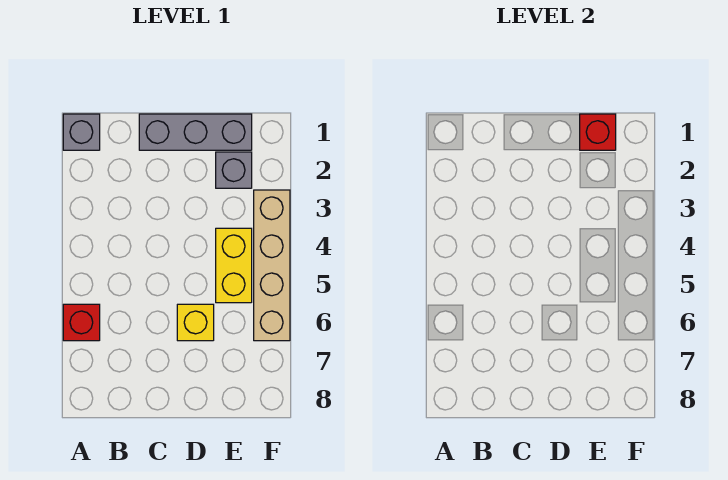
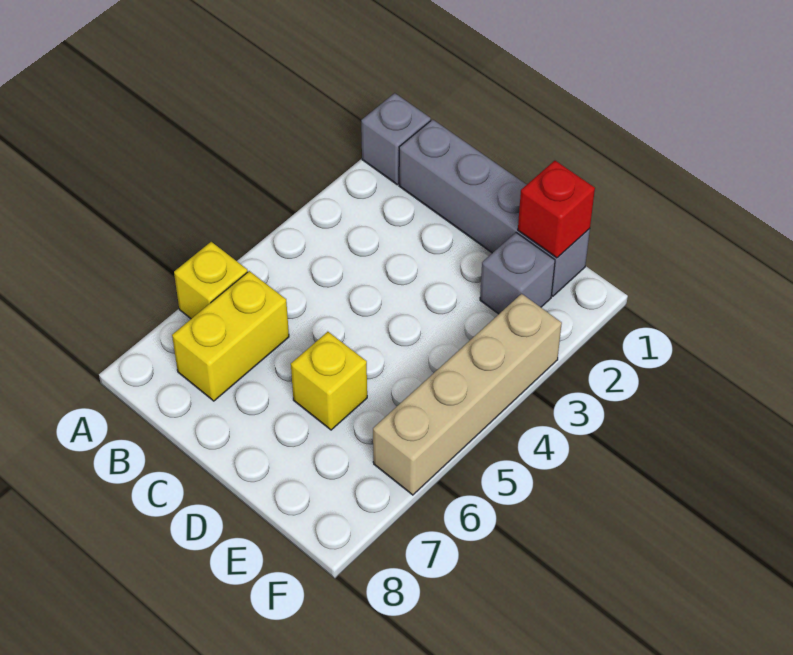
red brick A6 level 1 -> yellow brick A6 level 1
grey brick C1:E1 level 1 -> grey brick B1:E1 level 1
yellow brick E4:E5 level 1 -> yellow brick B6:B7 level 1

